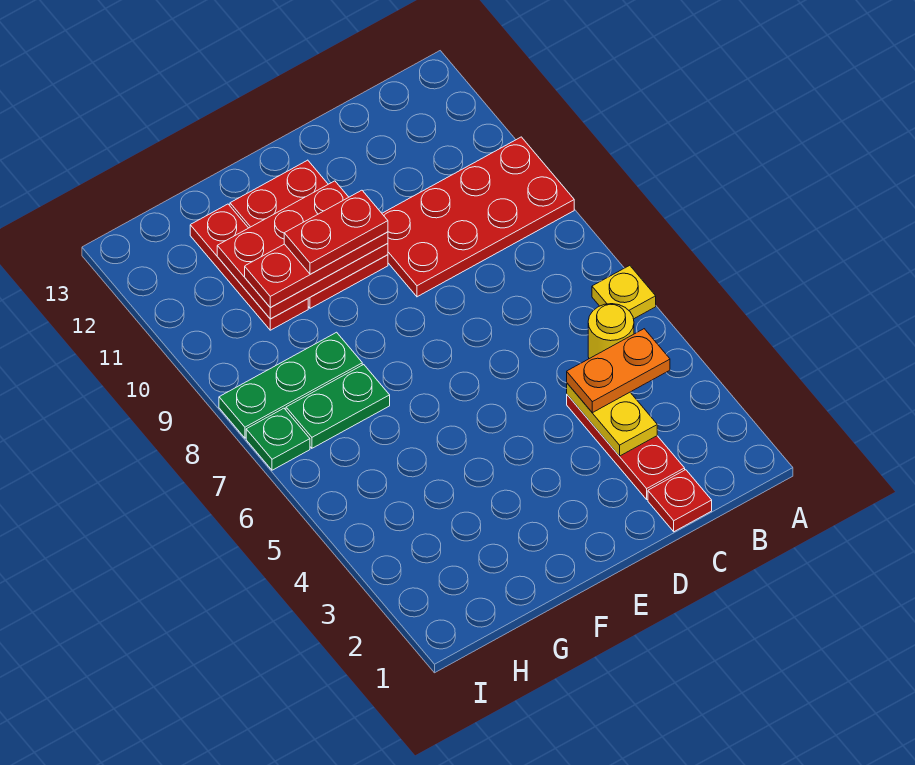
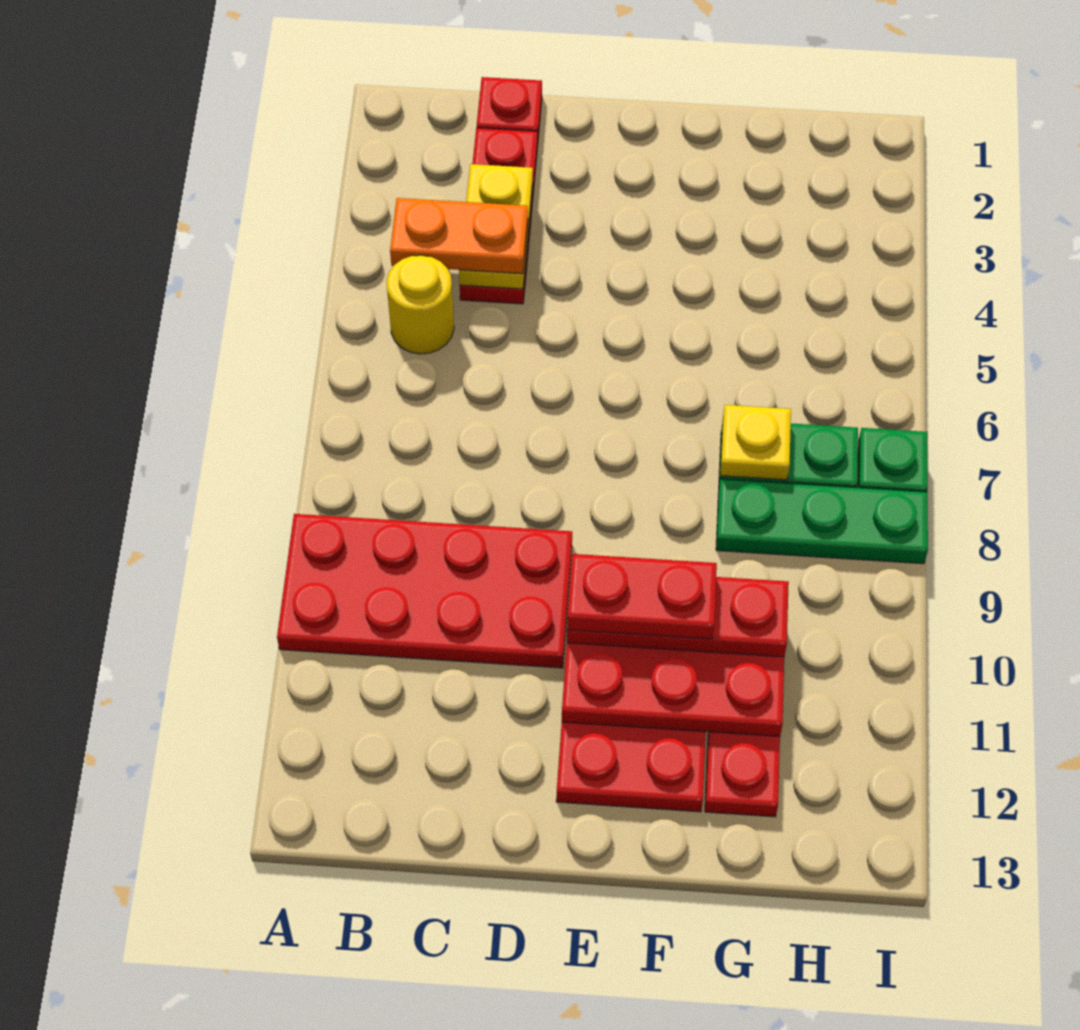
yellow plate A6 level 1 -> yellow plate G7 level 2

